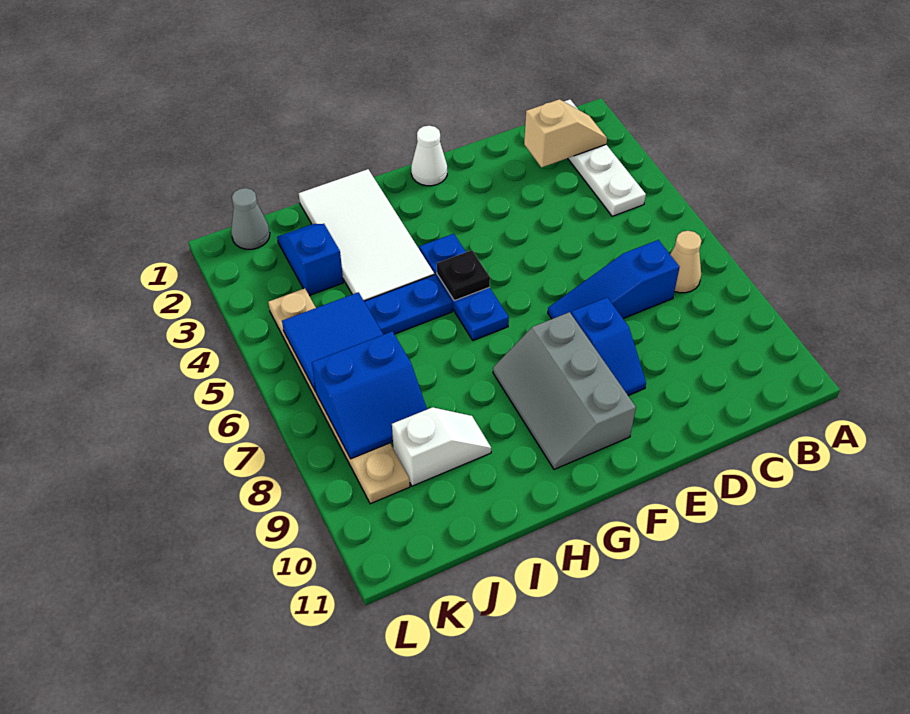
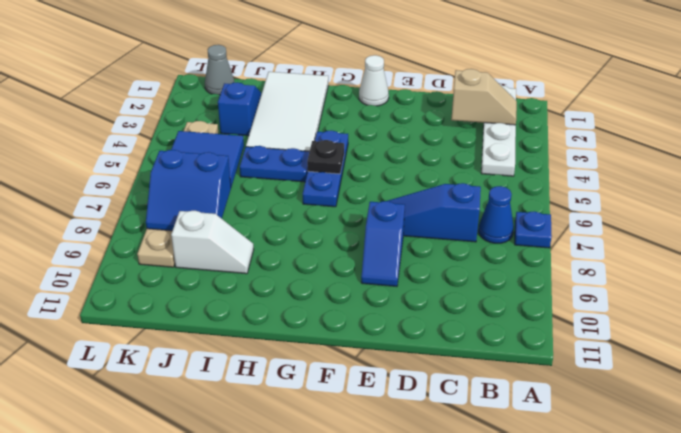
none -> blue plate A7 level 1
tan cone B7 level 1 -> blue cone B7 level 1
grey slope F8:G10 level 1 top F -> none

